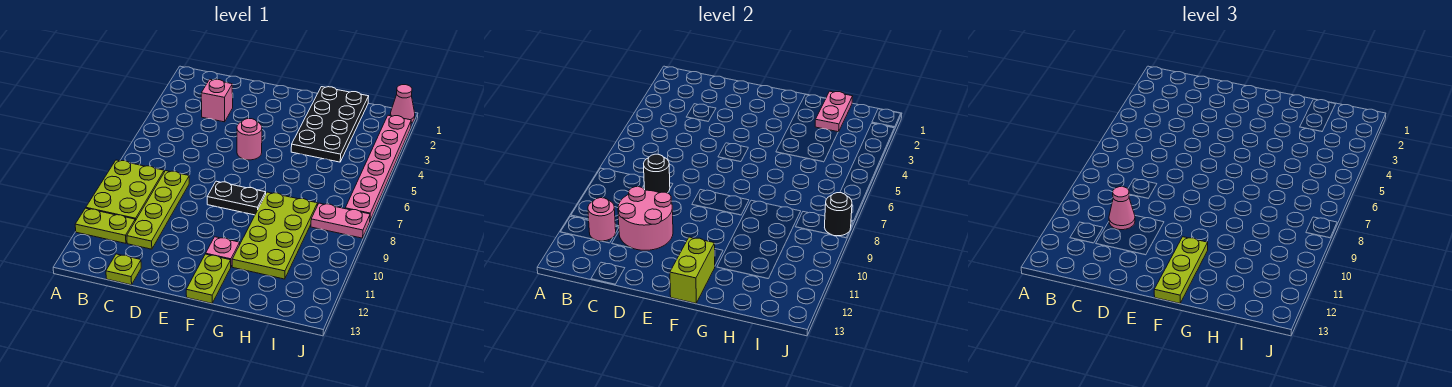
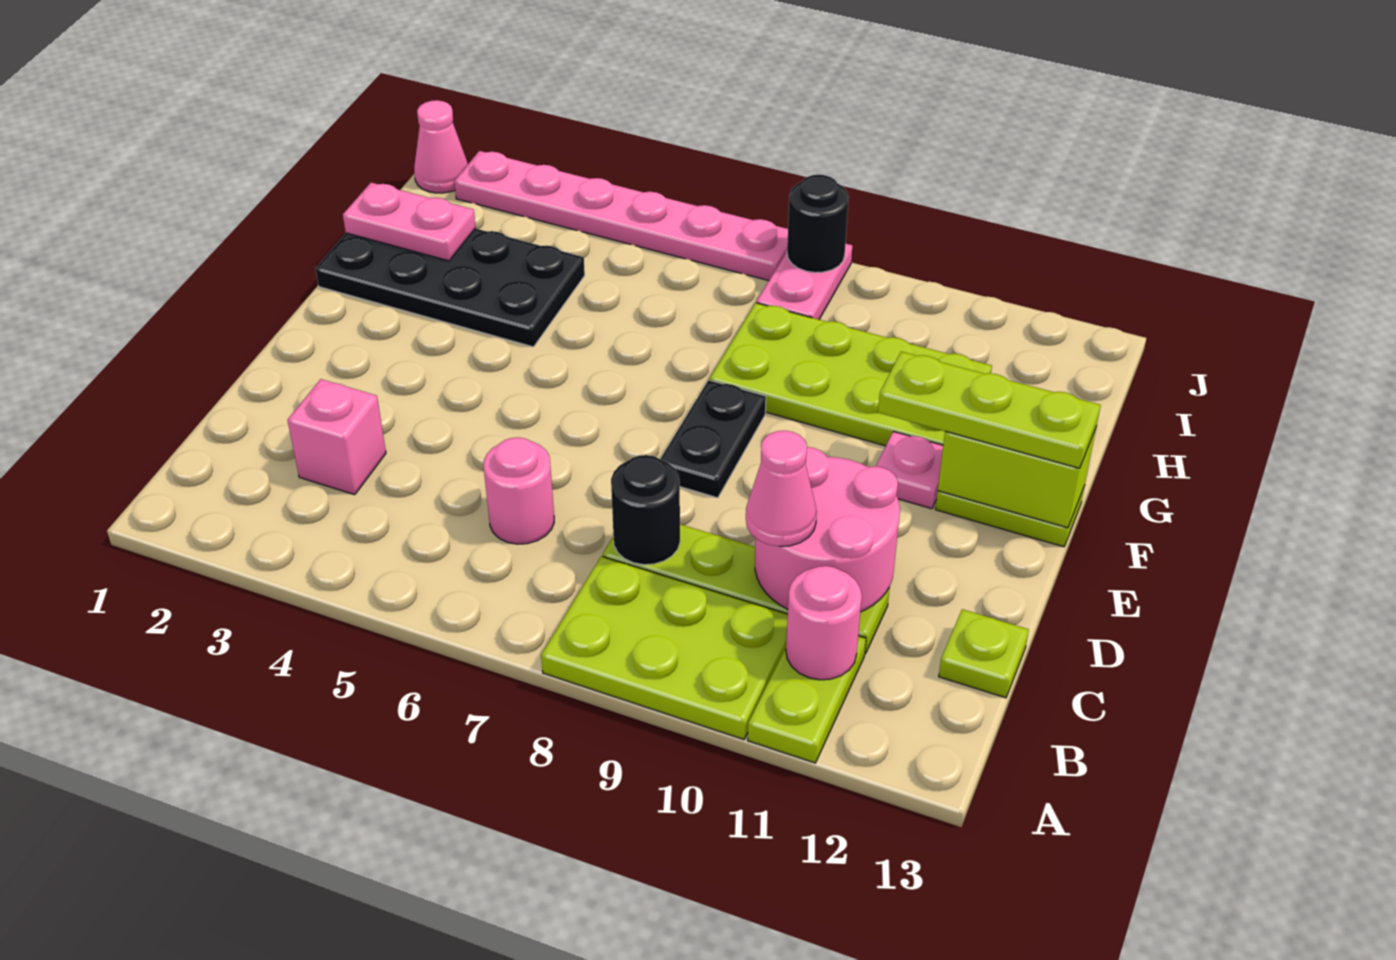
pink round brick E5 level 1 -> pink round brick C6 level 1

